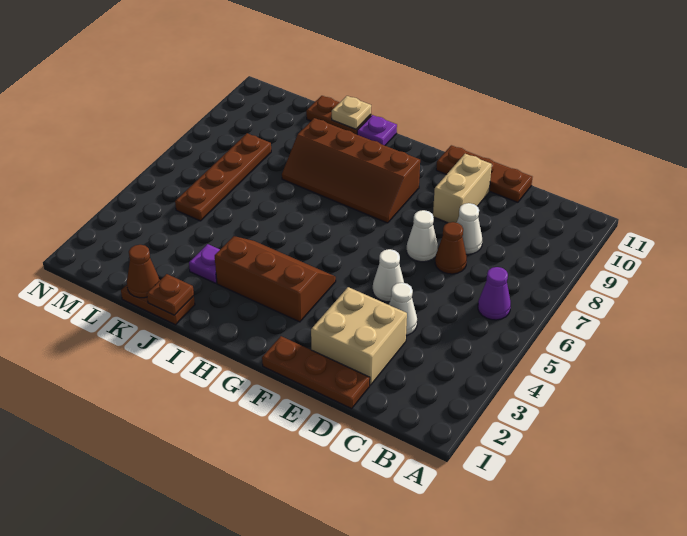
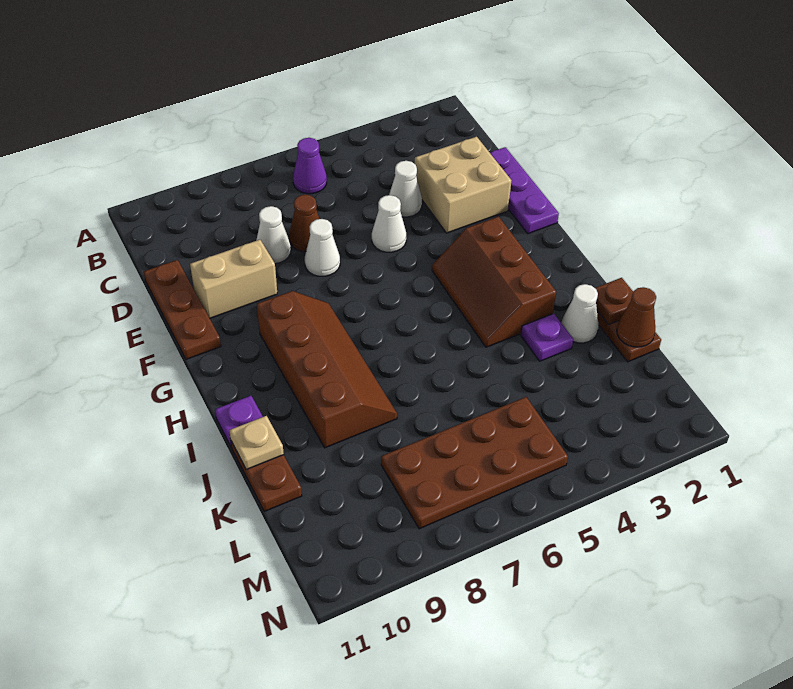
brown plate D1:F1 level 1 -> purple plate D1:F1 level 1
none -> white cone J2 level 1
brown plate L5:L8 level 1 -> brown plate L5:M8 level 1

